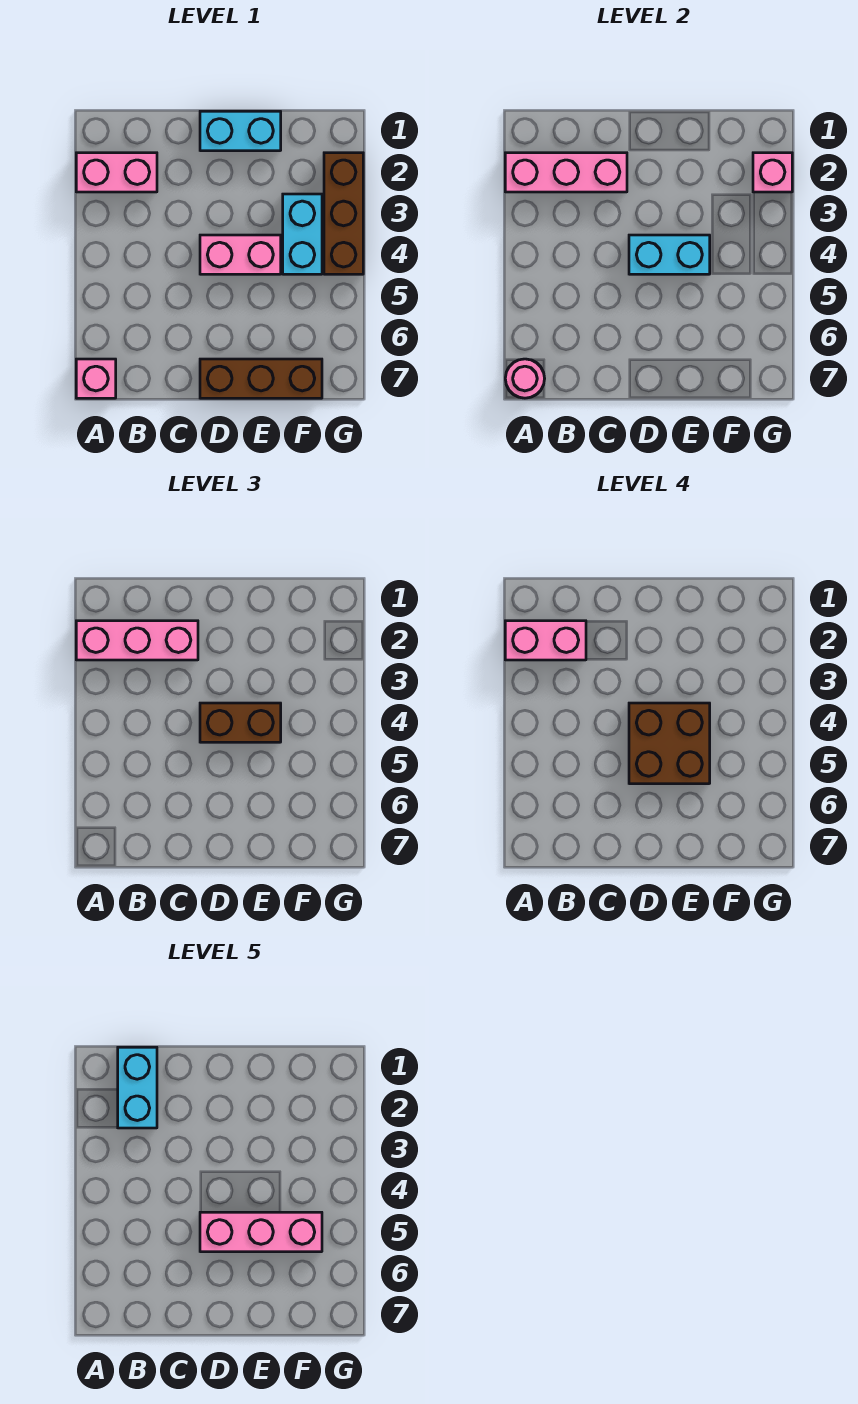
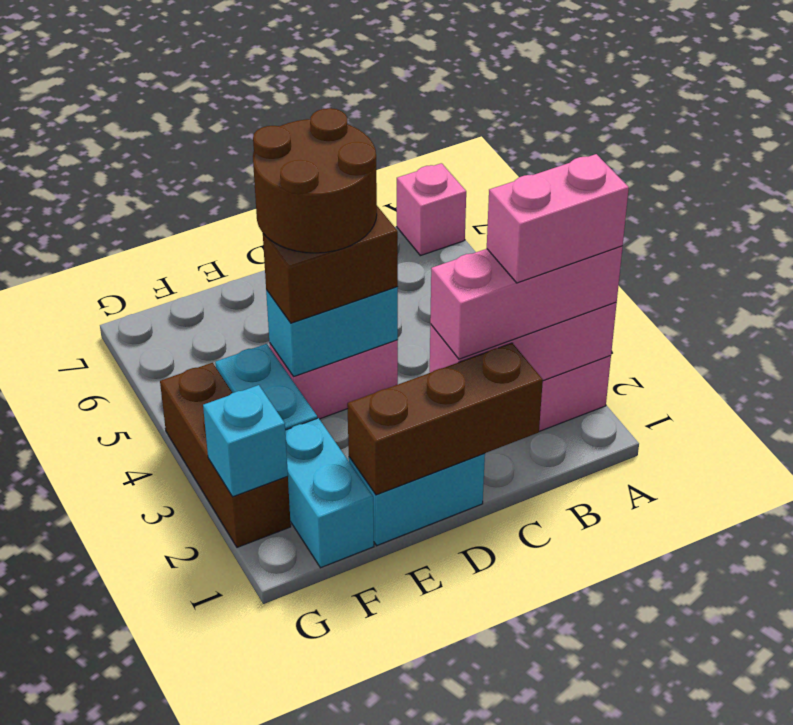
pink round brick A7 level 2 -> none
cyan brick B1:B2 level 5 -> cyan brick F1:F2 level 1
brown brick D4:E5 level 4 -> brown round brick D4:E5 level 4
pink brick D5:F5 level 5 -> none
brown brick D7:F7 level 1 -> brown brick C1:E1 level 2
pink brick G2 level 2 -> cyan brick G2 level 2

